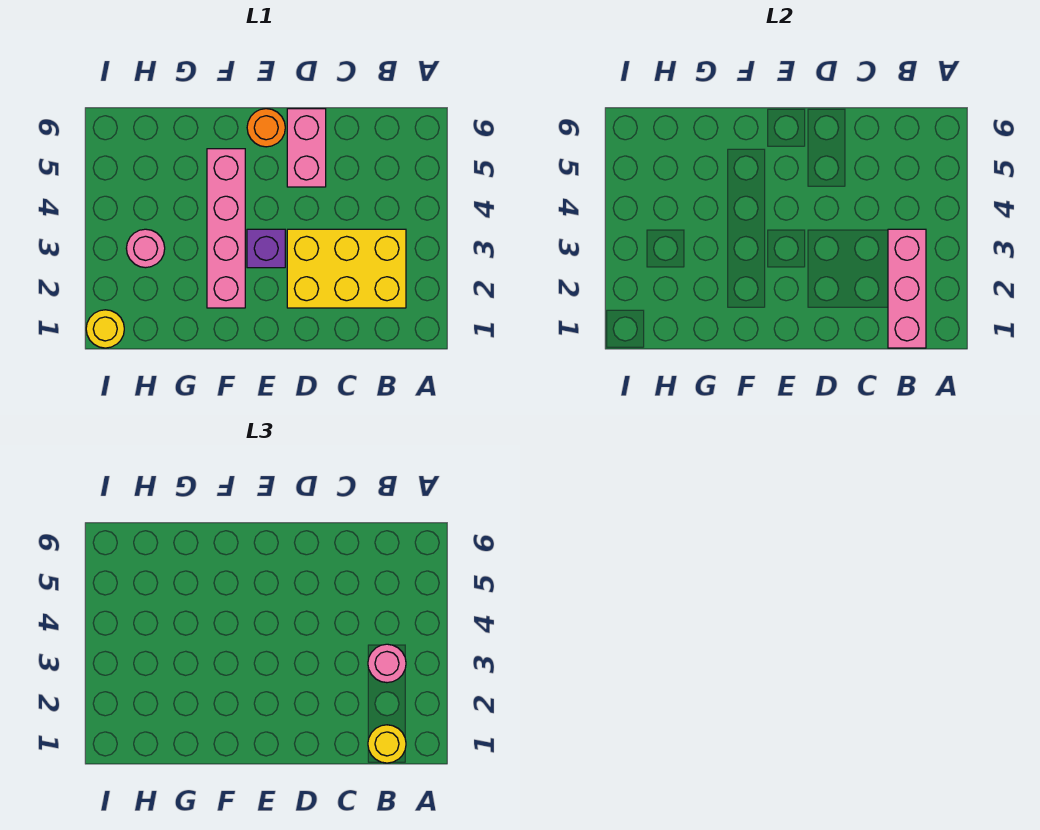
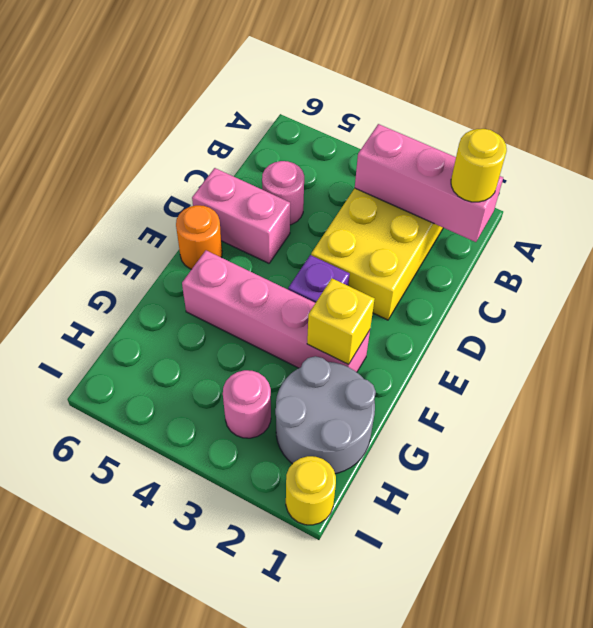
pink round brick B3 level 3 -> pink round brick C5 level 1
none -> yellow brick F2 level 2
none -> grey round brick G1:H2 level 1

